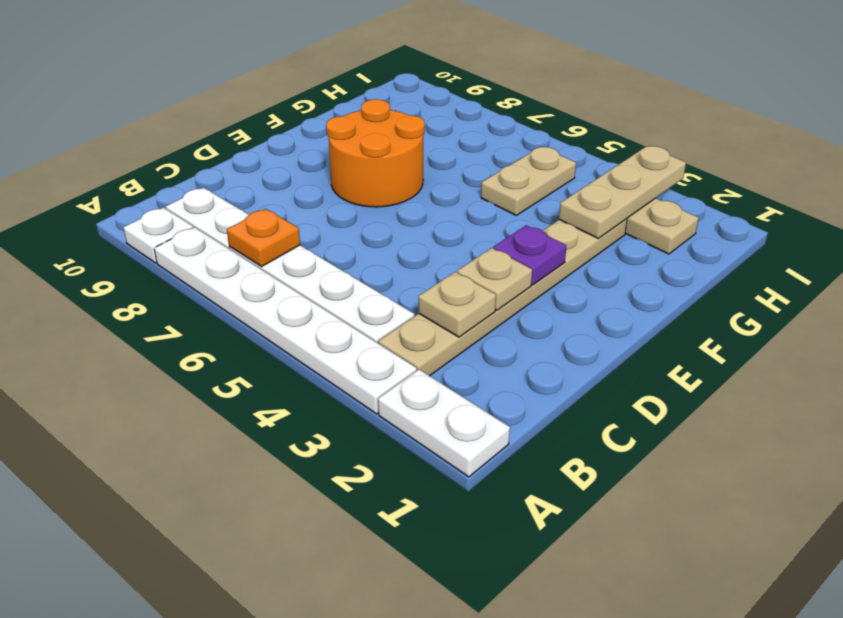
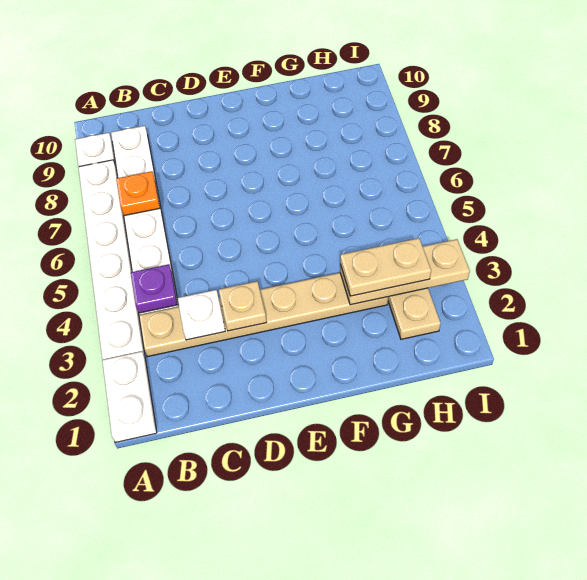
tan plate C3 level 2 -> white plate C3 level 2
purple plate E3 level 2 -> purple plate B4 level 2
orange round brick E7:F8 level 1 -> none
tan plate G5:H5 level 1 -> tan plate G3:H3 level 3

